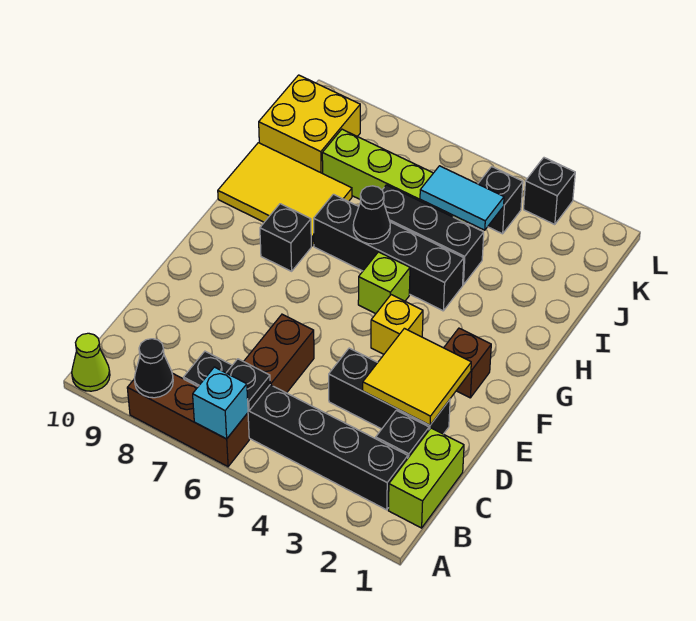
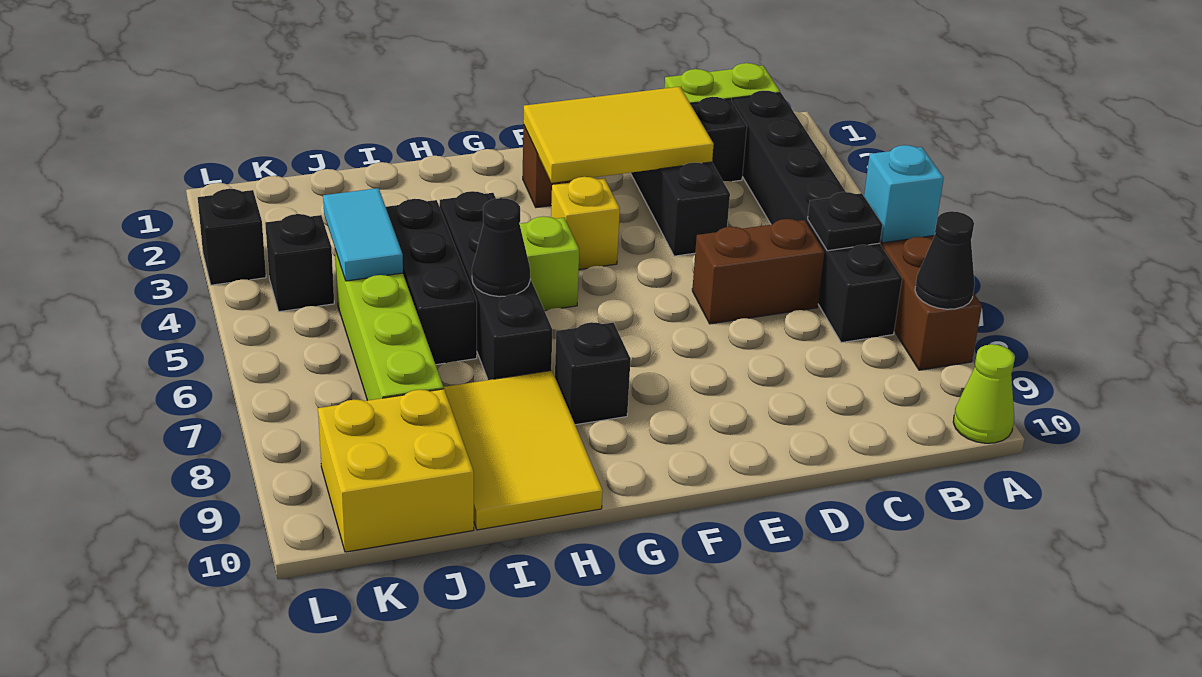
yellow tile D2:E3 level 2 -> yellow tile D2:F3 level 2

